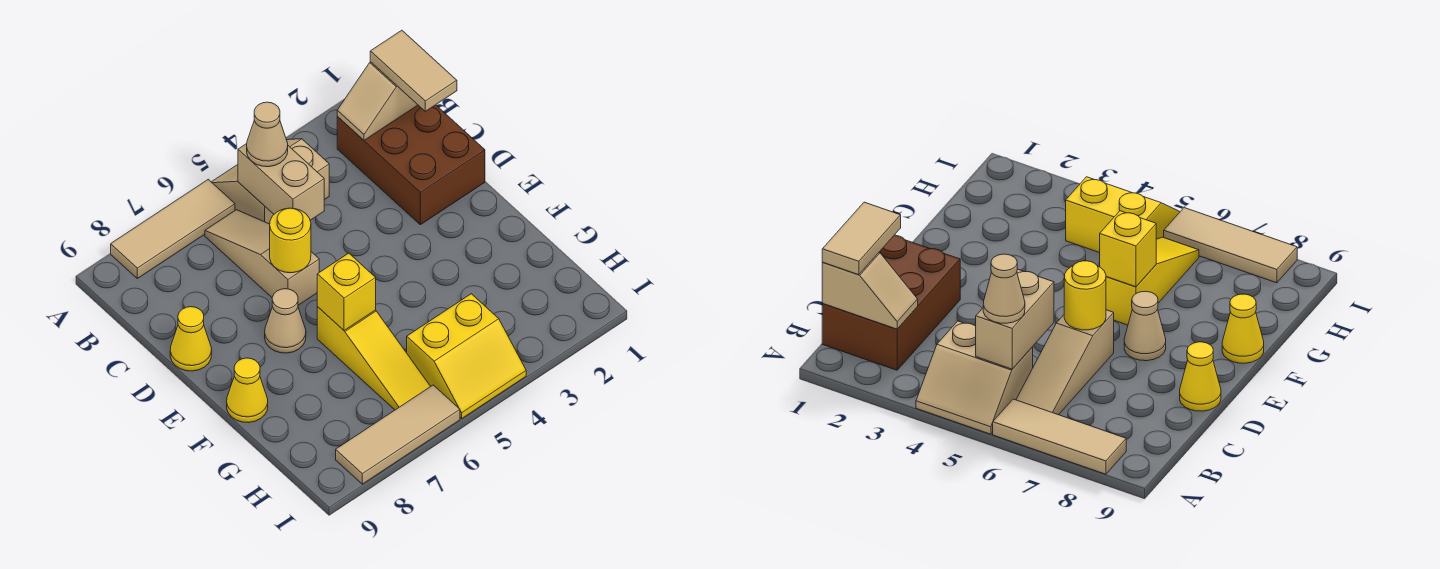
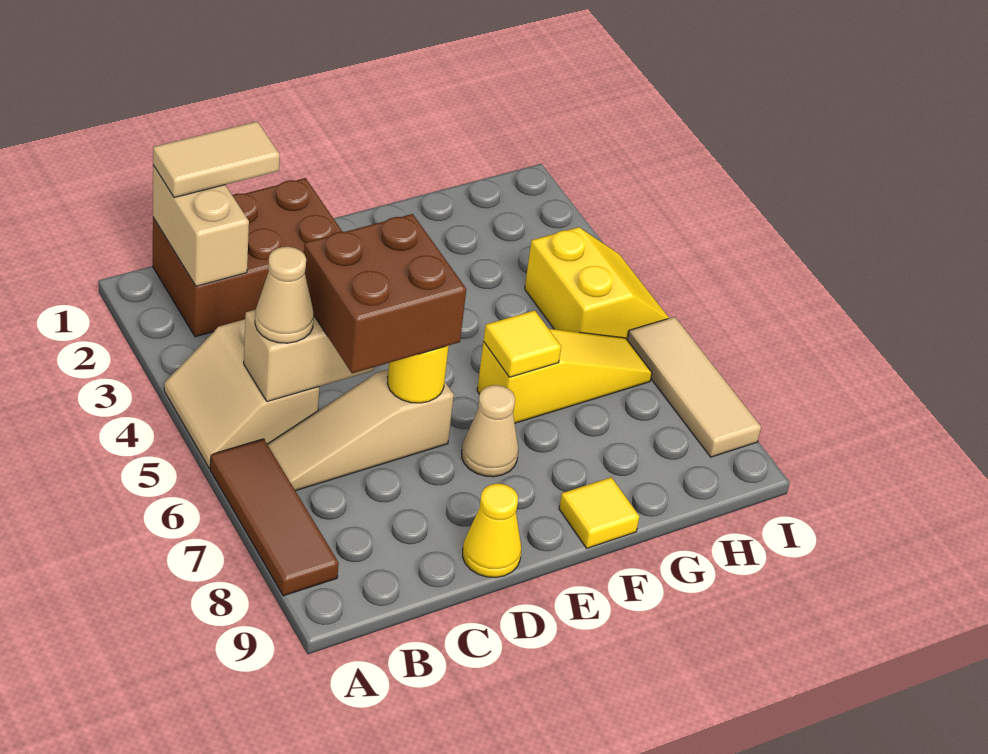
tan tile A6:A8 level 1 -> brown tile A6:A8 level 1
tan slope B1:B2 level 2 top 1 -> tan brick B1:B2 level 2
none -> brown brick C5:D6 level 3
yellow brick F6 level 2 -> yellow tile F6 level 2
yellow cone F9 level 1 -> yellow tile F9 level 1

